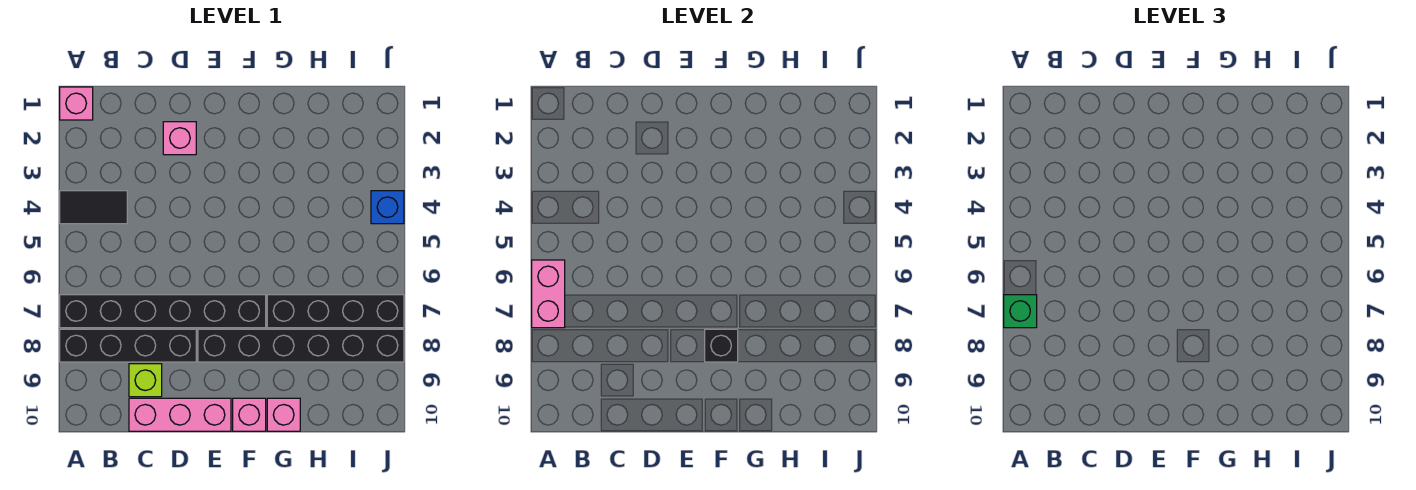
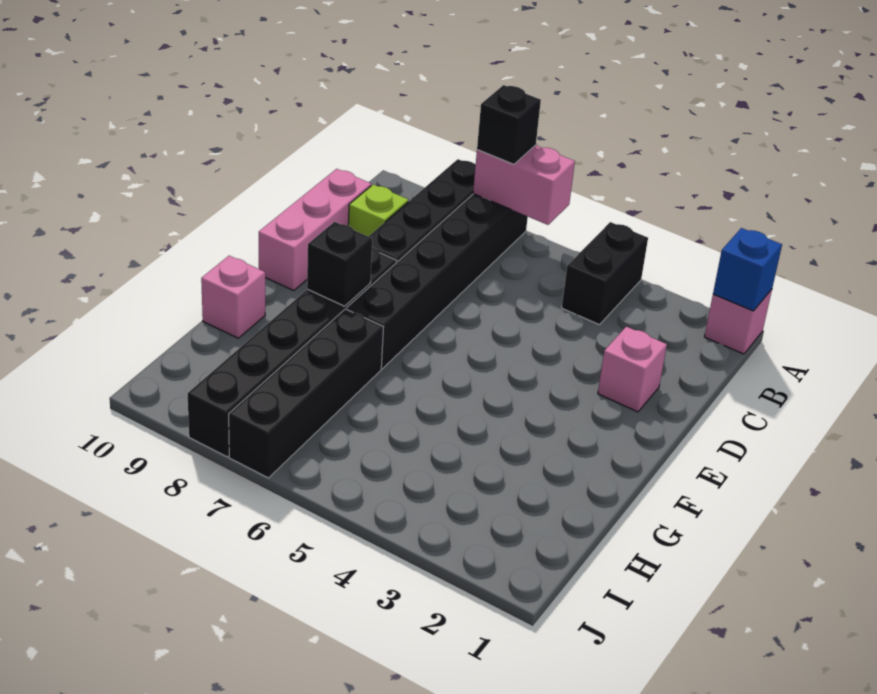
black tile A4:B4 level 1 -> black brick A4:B4 level 1
green brick A7 level 3 -> black brick A7 level 3
pink brick F10 level 1 -> none
blue brick J4 level 1 -> blue brick A1 level 2

